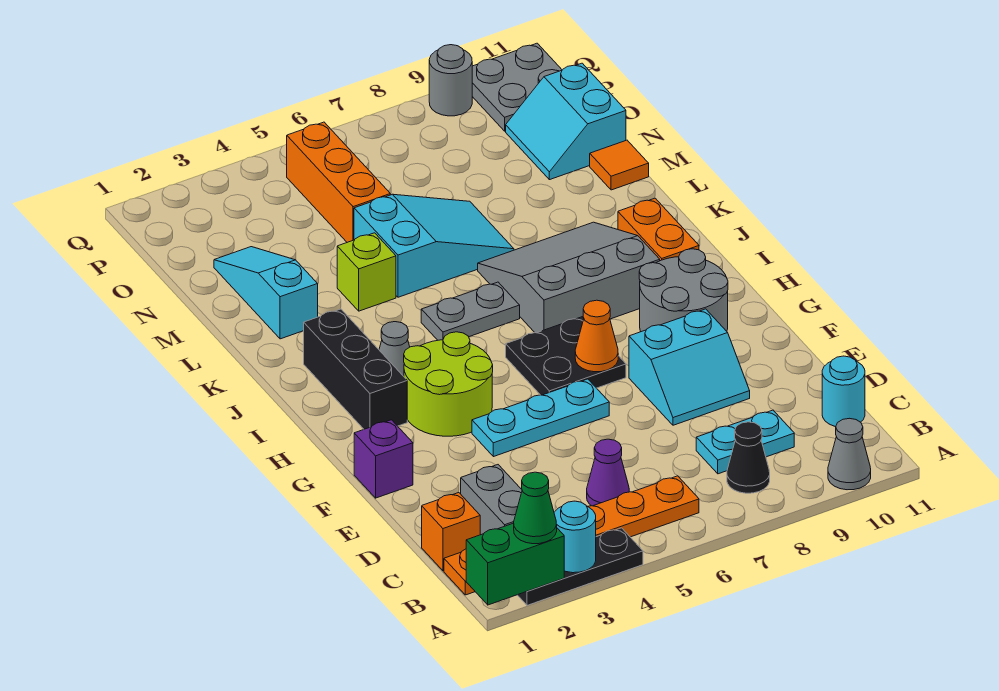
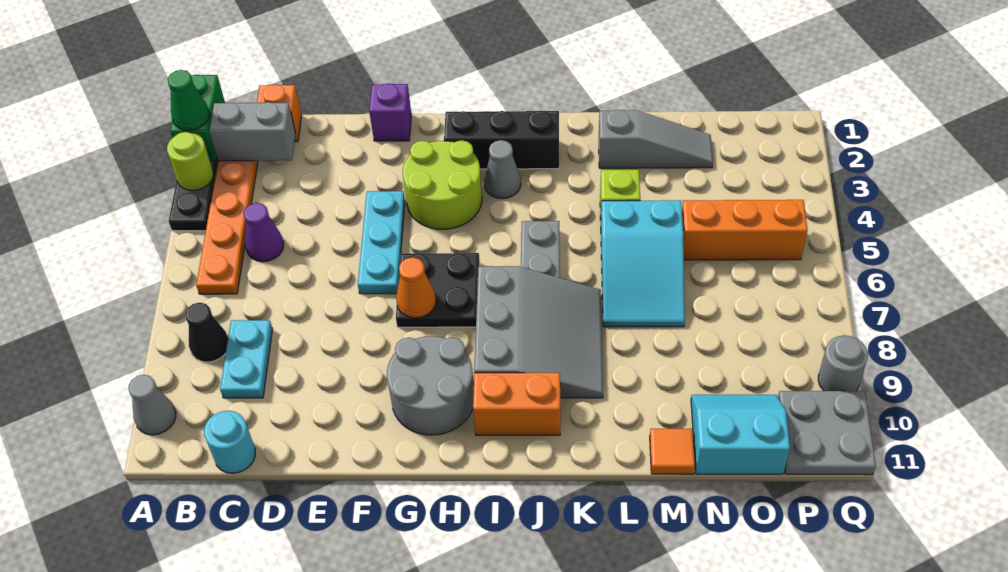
cyan round brick A3 level 2 -> lime round brick A3 level 2
cyan slope E8:F9 level 1 top F -> none
cyan slope L2:N2 level 1 top L -> grey slope L2:N2 level 1 top L

